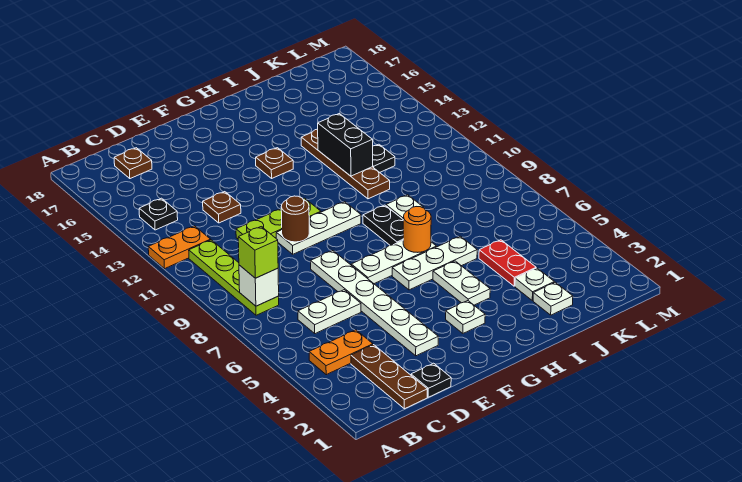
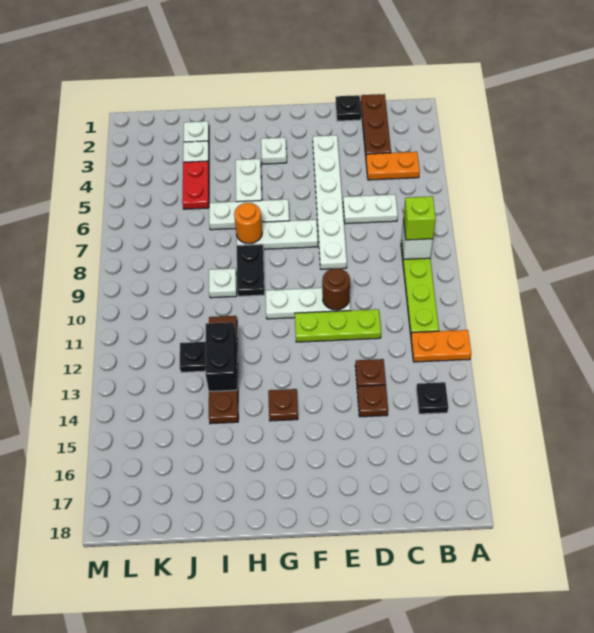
brown plate C17 level 1 -> brown plate D14 level 1

